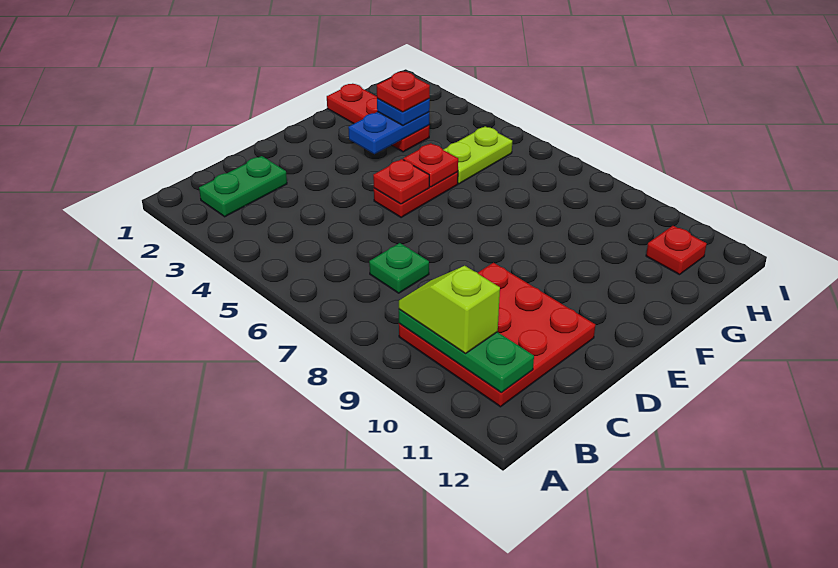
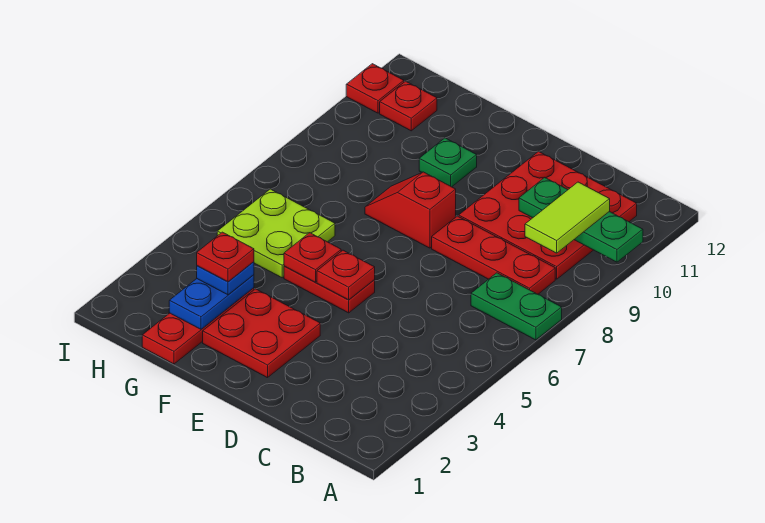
green plate B2:C2 level 1 -> green plate A7:B7 level 1
none -> red plate B8:D8 level 1
green plate B9:B11 level 2 -> green plate A10:C10 level 2
lime slope B9:B10 level 3 top 10 -> lime tile B9:B10 level 3
green plate C7 level 1 -> green plate F10 level 1
none -> red plate E2:F3 level 1
none -> red slope E8:F8 level 1 top E
blue plate F3:G3 level 2 -> blue plate G2:G3 level 2
lime plate G5:H5 level 1 -> lime plate G5:H6 level 1
none -> red plate I11 level 1

